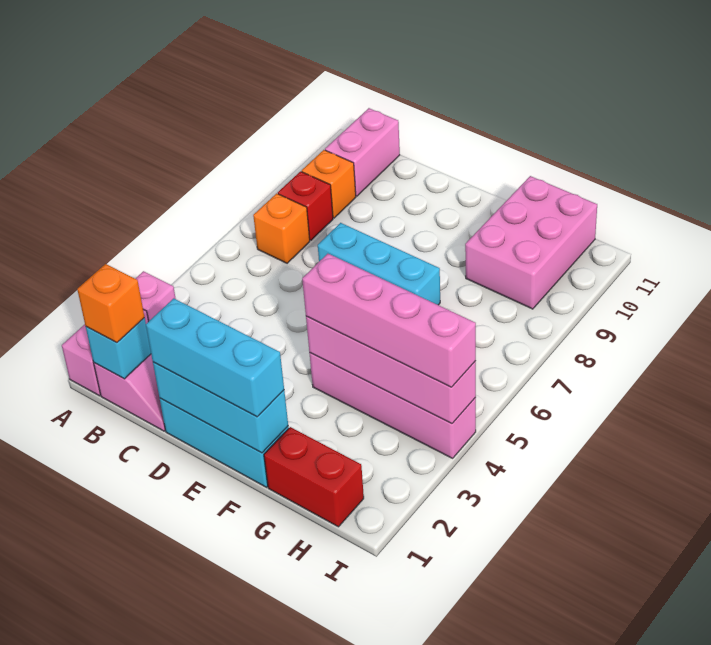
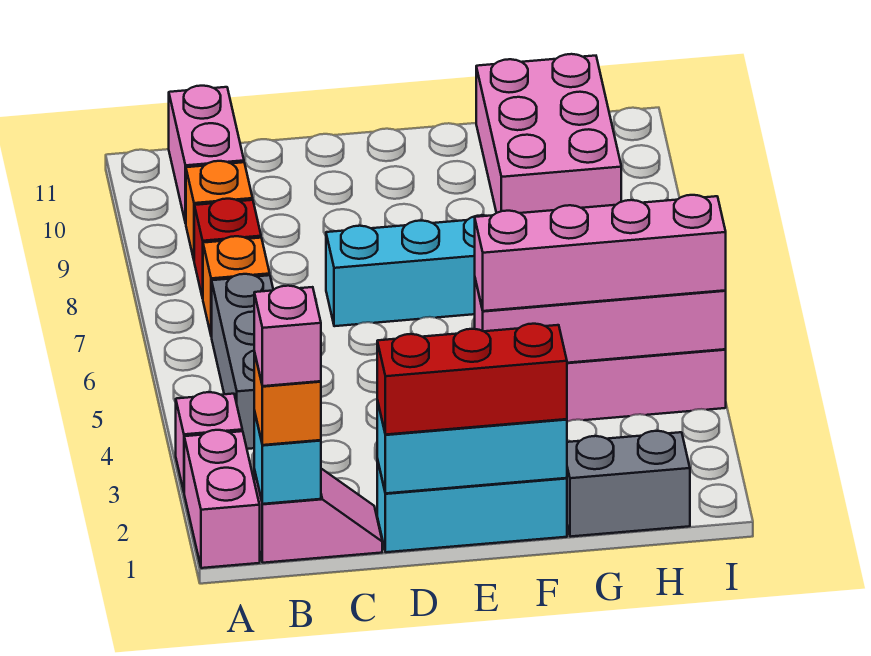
none -> pink brick B1 level 4
none -> grey brick B4:B6 level 1
cyan brick D1:F1 level 3 -> red brick D1:F1 level 3
red brick G1:H1 level 1 -> grey brick G1:H1 level 1

